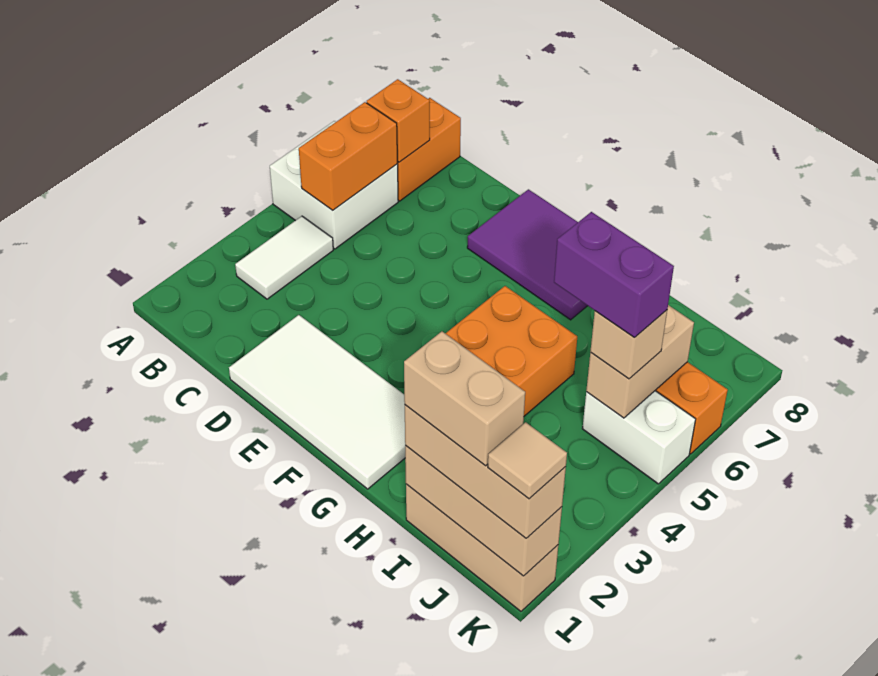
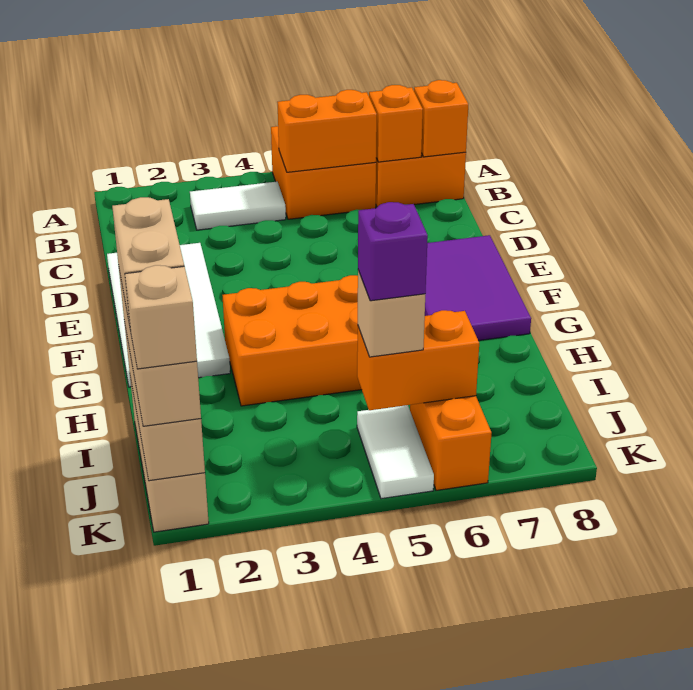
white brick A5:B6 level 1 -> orange brick A5:B6 level 1
none -> orange brick B8 level 2
purple brick I5:J5 level 4 -> purple brick J5 level 4
white brick J5:K5 level 1 -> white tile J5:K5 level 1
tan brick J5:J6 level 2 -> orange brick J5:J6 level 2
tan tile K1 level 4 -> tan brick K1 level 4

